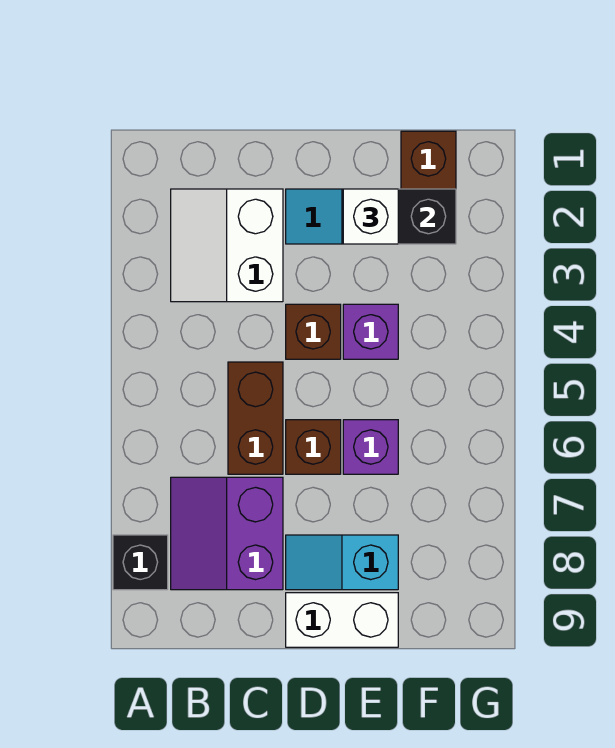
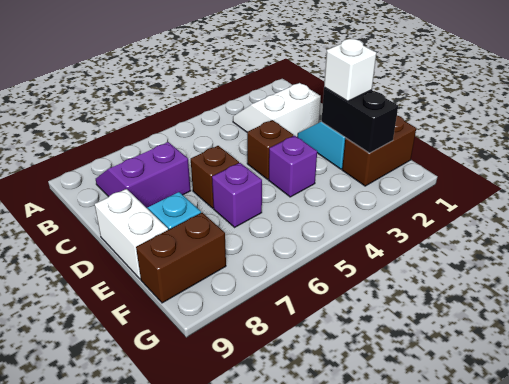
black brick A8 level 1 -> none
brown brick C5:C6 level 1 -> brown brick F8:F9 level 1

